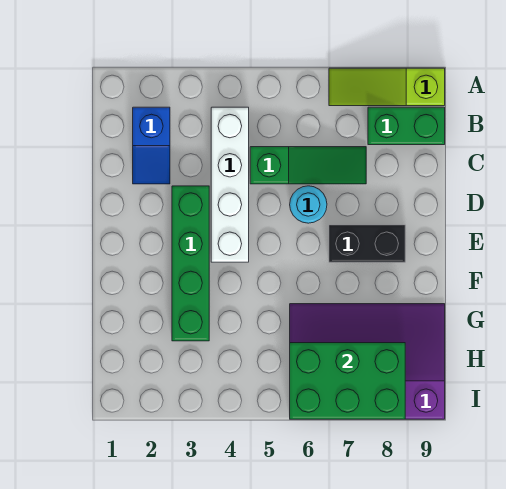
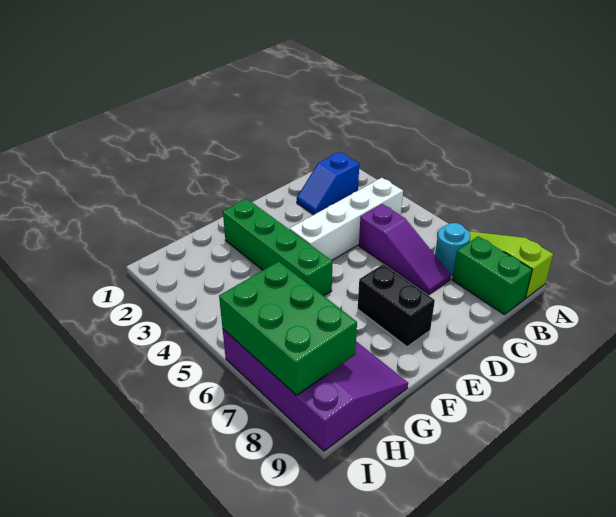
green slope C5:C7 level 1 top 5 -> purple slope C5:C7 level 1 top 5
green brick D3:G3 level 1 -> green brick F2:F5 level 1
cyan round brick D6 level 1 -> cyan round brick B7 level 1

